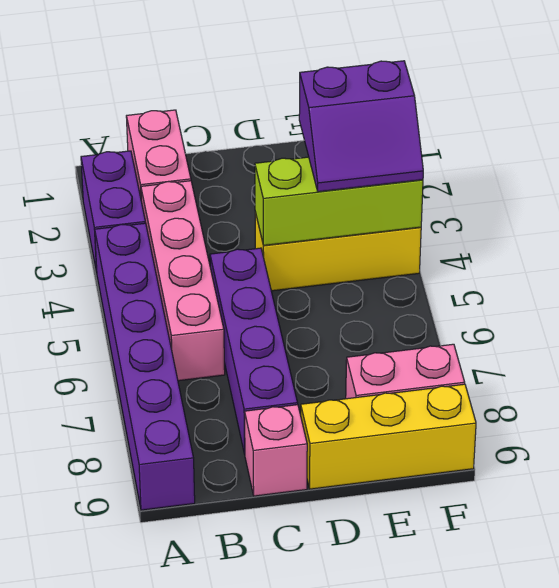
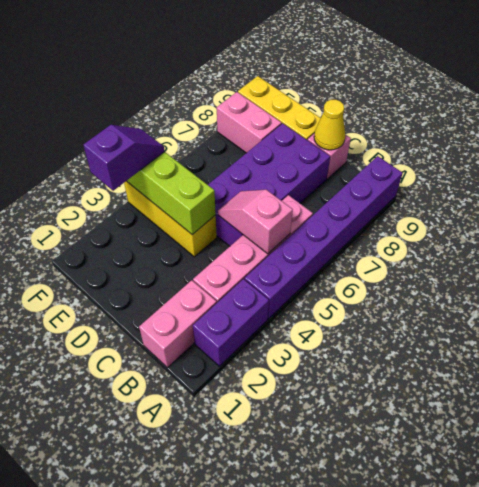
none -> pink slope B5:C5 level 2 top B
purple brick C5:C8 level 1 -> purple brick C5:D8 level 1
none -> yellow cone C9 level 2
purple slope E3:F4 level 3 top 3 -> purple slope F3:F4 level 3 top 3

